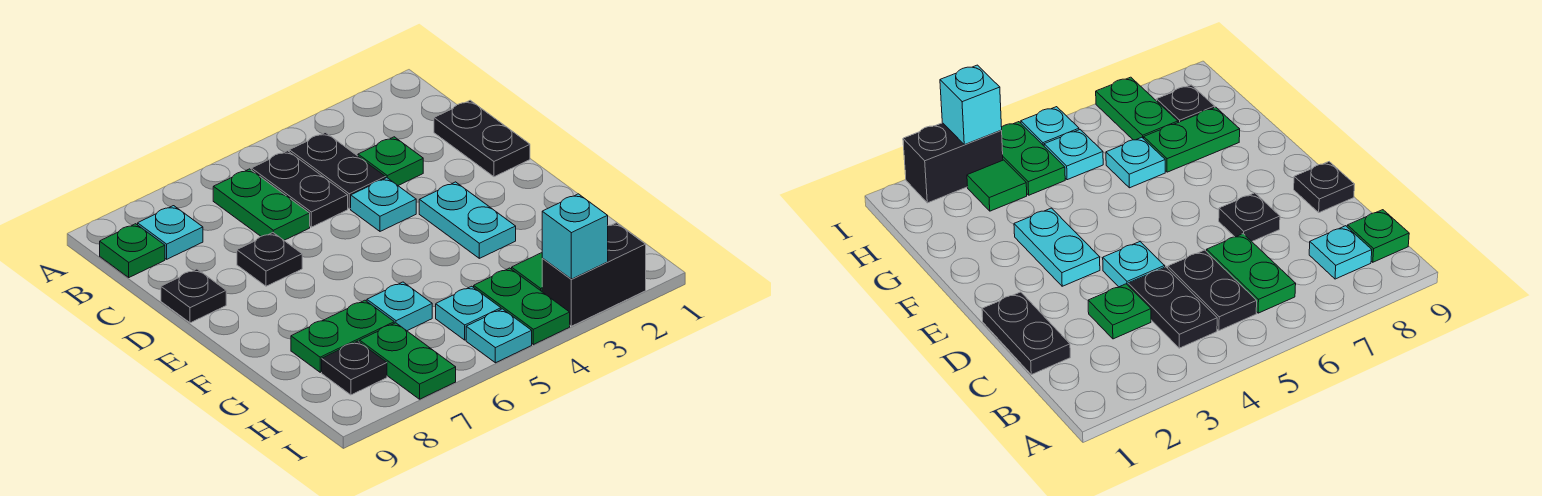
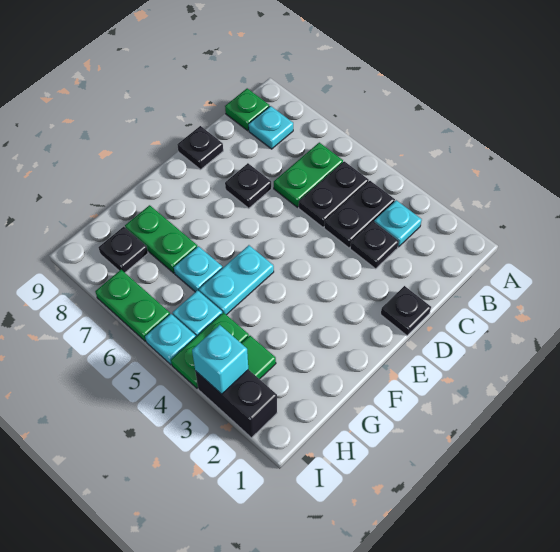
black plate C1:D1 level 1 -> black plate D1 level 1
green plate C3 level 1 -> black plate C3 level 1
cyan plate D4 level 1 -> cyan plate B3 level 1
cyan plate E3:F3 level 1 -> cyan plate F5:G5 level 1
green plate H7:I7 level 1 -> green plate I6:I7 level 1

